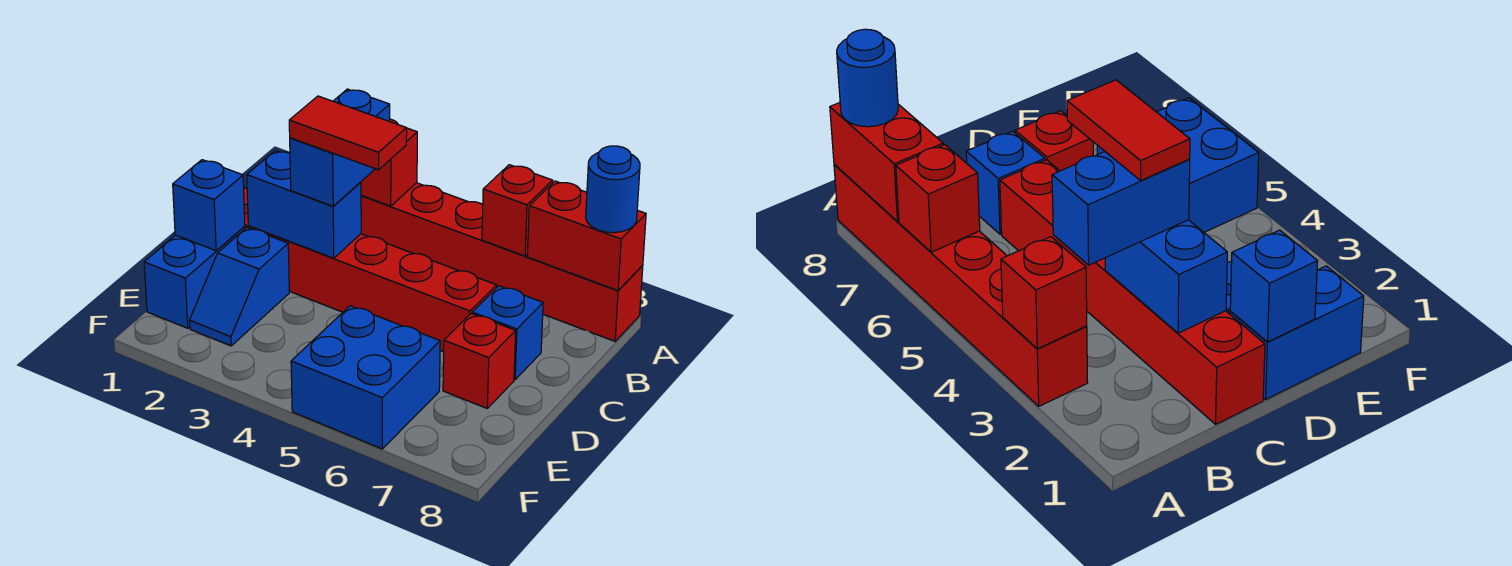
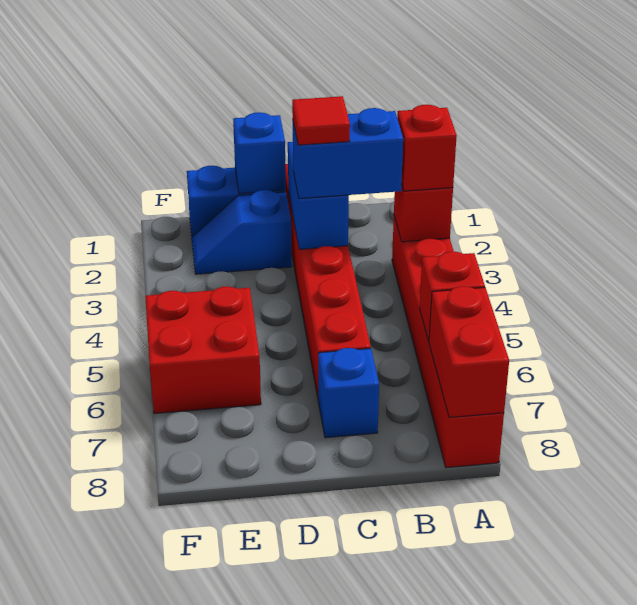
blue round brick A8 level 3 -> none
red tile C3:C4 level 4 -> red tile C3 level 4
red brick D7 level 1 -> red brick A3 level 3
blue brick E5:F6 level 1 -> red brick E5:F6 level 1

